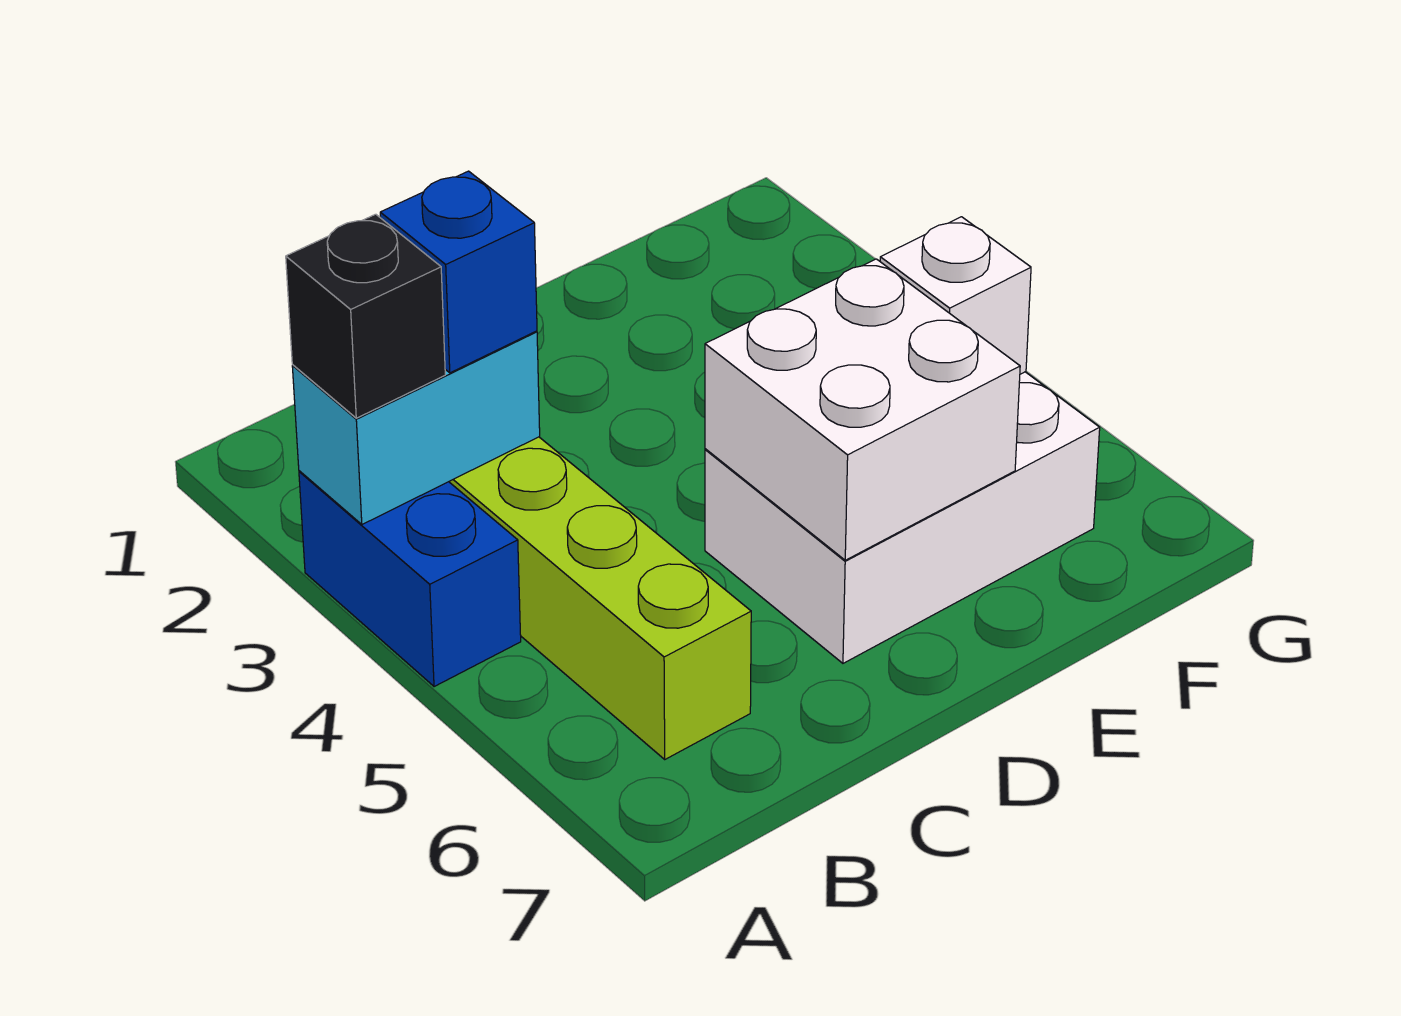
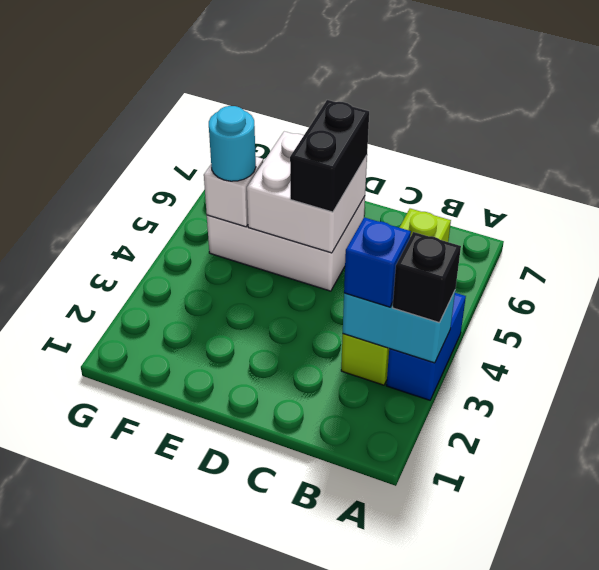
none -> black brick D5:D6 level 3
none -> cyan round brick F5 level 3

